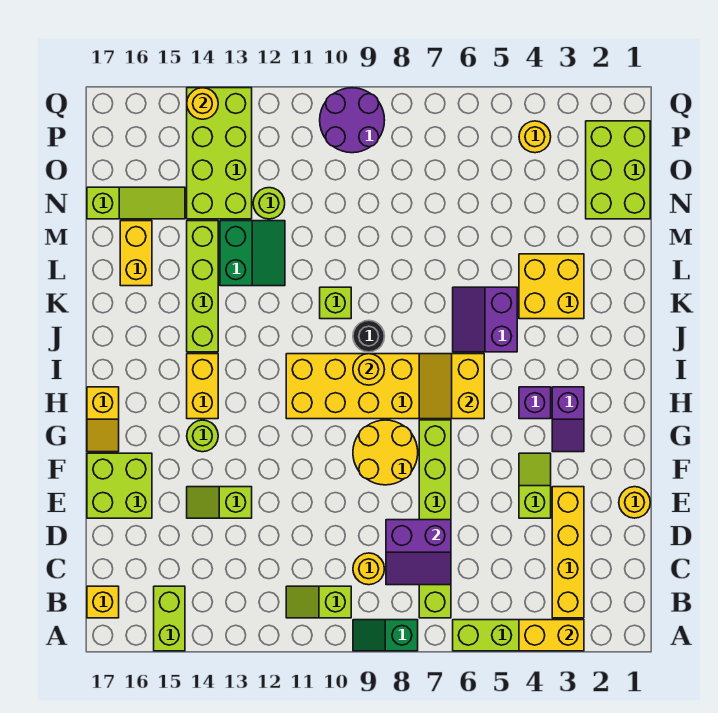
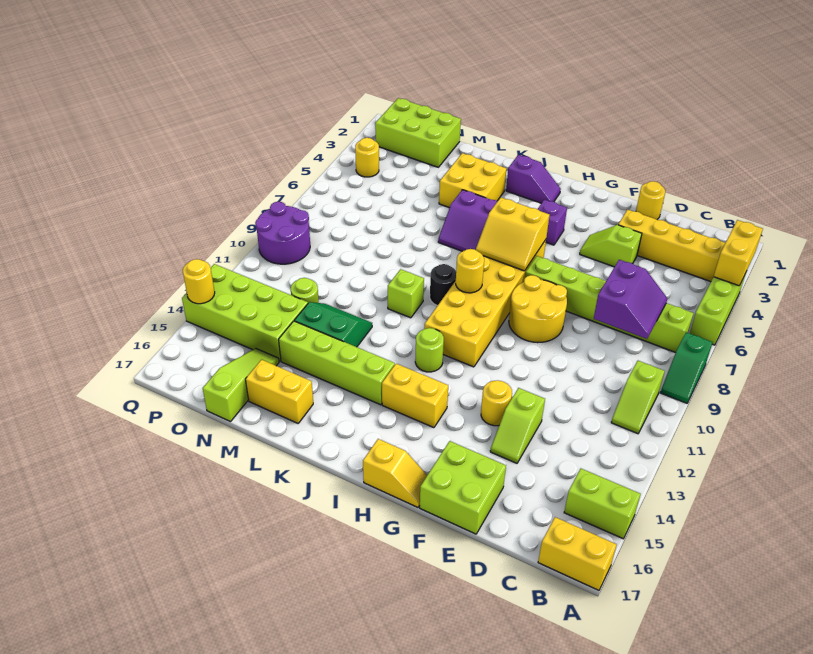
yellow brick B17 level 1 -> yellow brick A17:B17 level 1
yellow round brick C9 level 1 -> yellow round brick F13 level 1
purple slope G3:H3 level 1 top H -> purple slope I2:J2 level 1 top J
lime round brick G14 level 1 -> lime round brick I12 level 1

